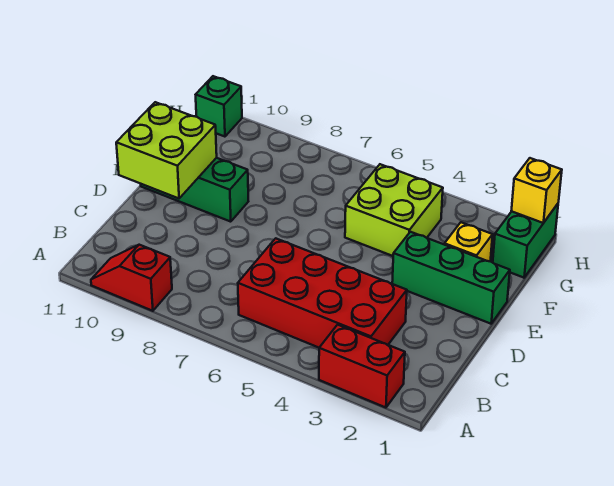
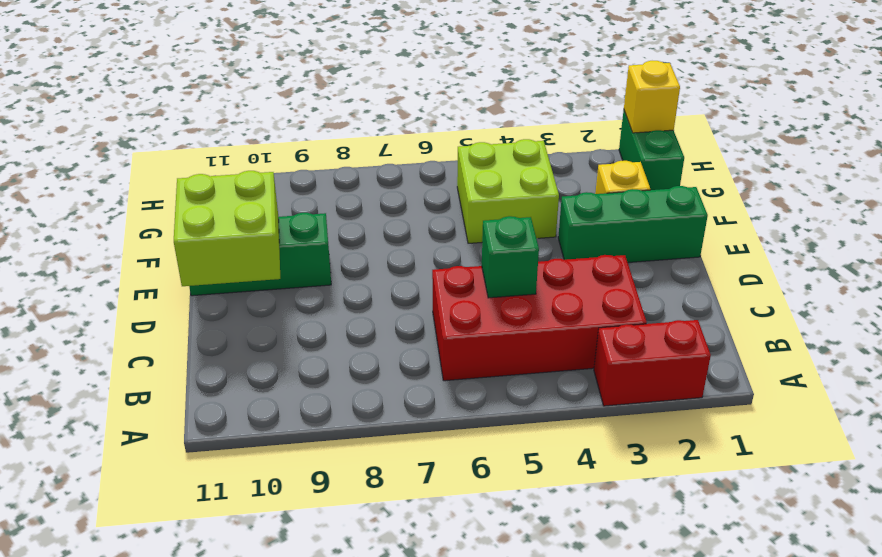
red slope A9:A10 level 1 top 9 -> none
green brick H11 level 1 -> green brick C5 level 2

